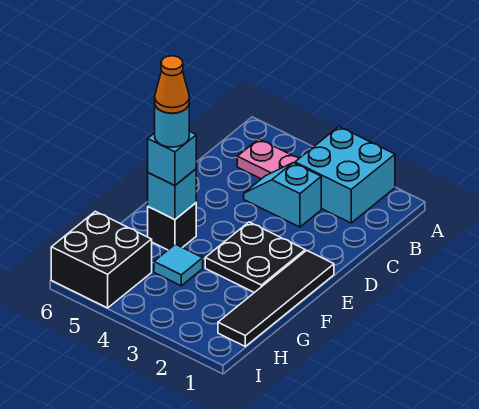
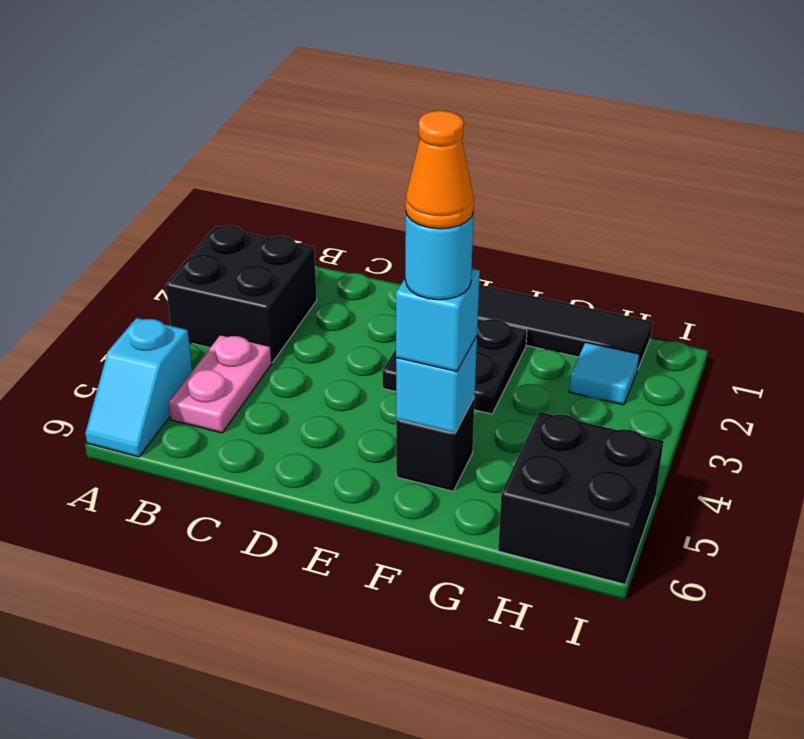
cyan brick A2:B3 level 1 -> black brick A2:B3 level 1
cyan slope C3:C4 level 1 top 3 -> cyan slope A5:A6 level 1 top 5
cyan tile G4 level 1 -> cyan tile H2 level 1

